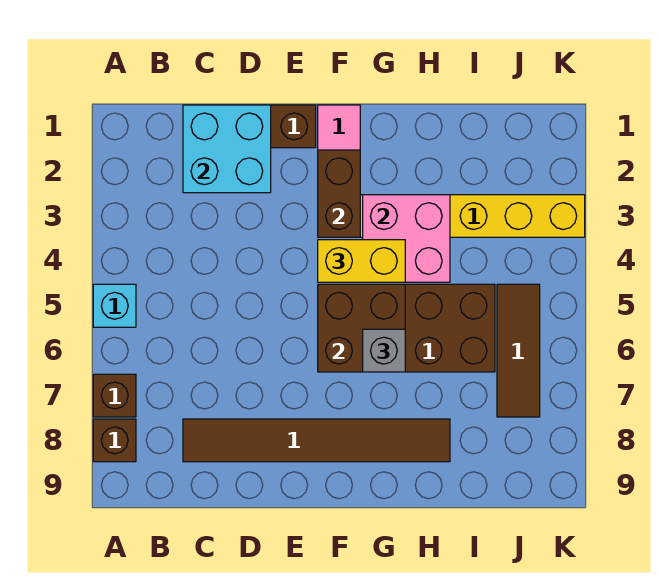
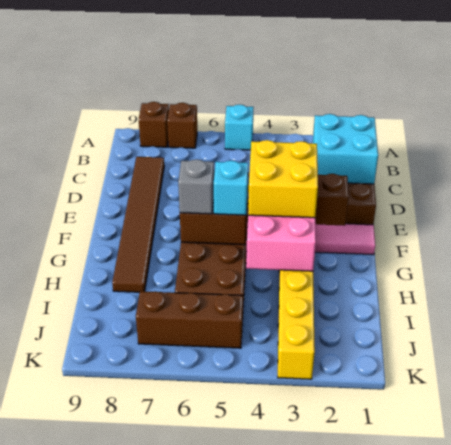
yellow brick F4:G4 level 3 -> yellow brick F3:G4 level 3
none -> cyan brick G5 level 3
brown tile J5:J7 level 1 -> brown brick J5:J7 level 1

